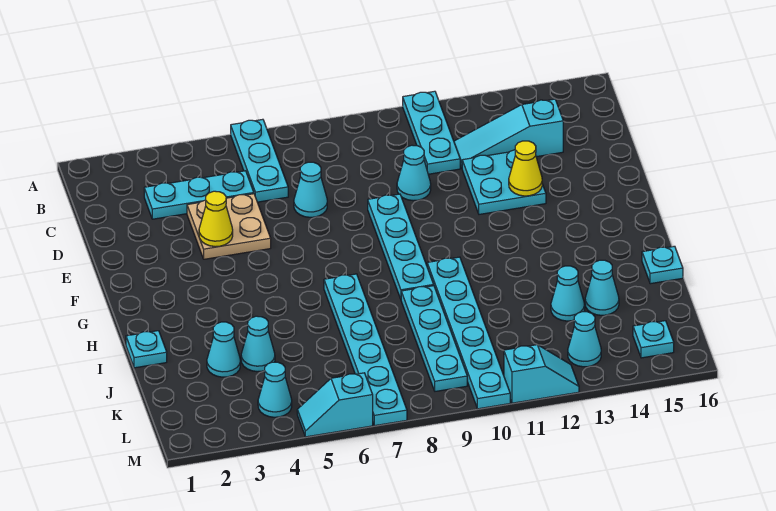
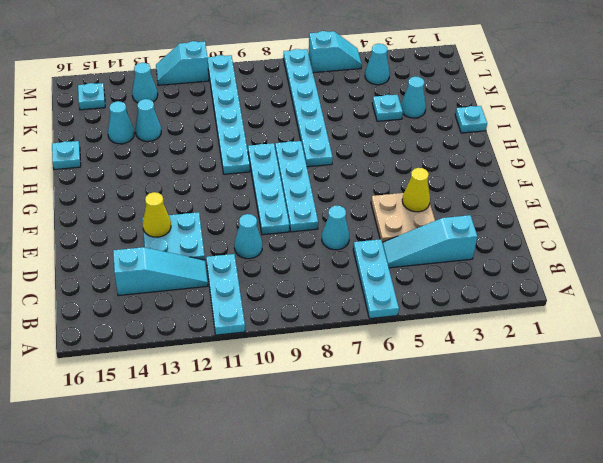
cyan plate C3:C5 level 1 -> cyan slope C3:C5 level 1 top 3
cyan plate I9:L9 level 1 -> cyan plate E8:H8 level 1
cyan cone J4 level 1 -> cyan plate J4 level 1

